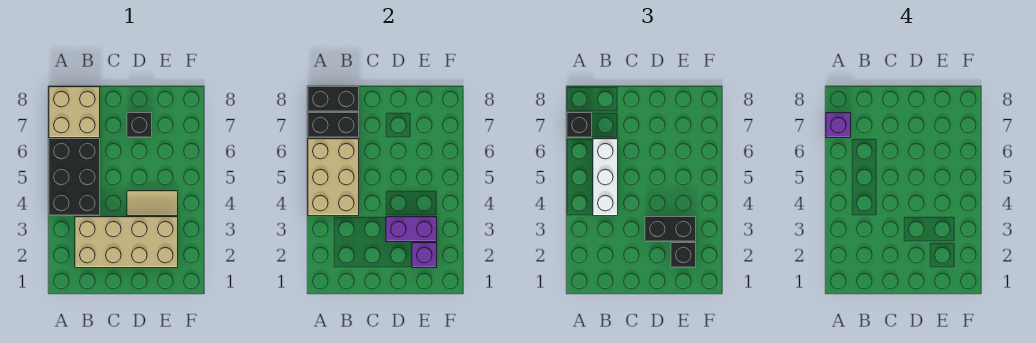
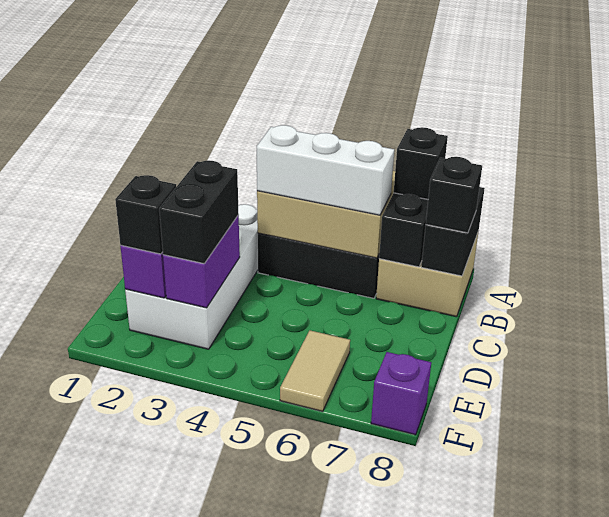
purple brick A7 level 4 -> purple brick F8 level 1
tan brick B2:E3 level 1 -> white brick B2:E3 level 1
tan tile D4:E4 level 1 -> tan tile E6:F6 level 1
black brick D7 level 1 -> black brick B8 level 3

